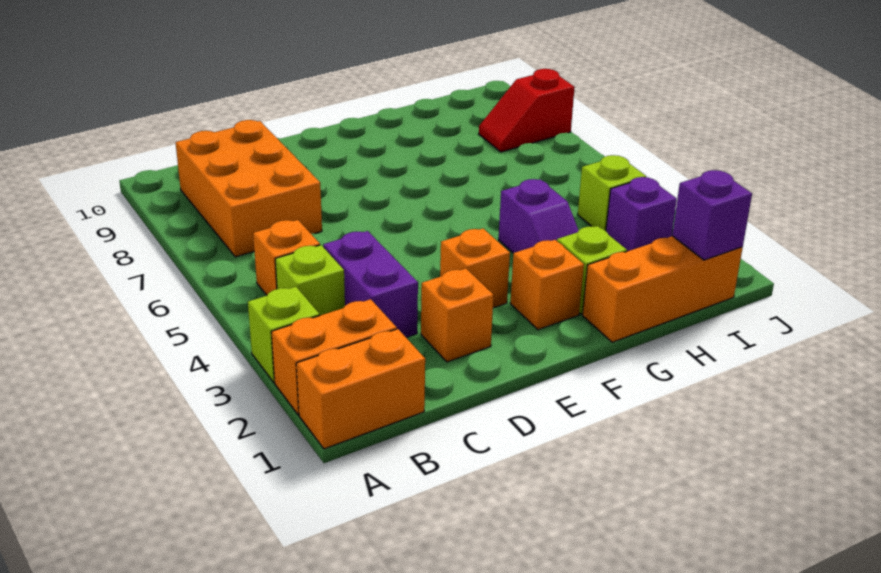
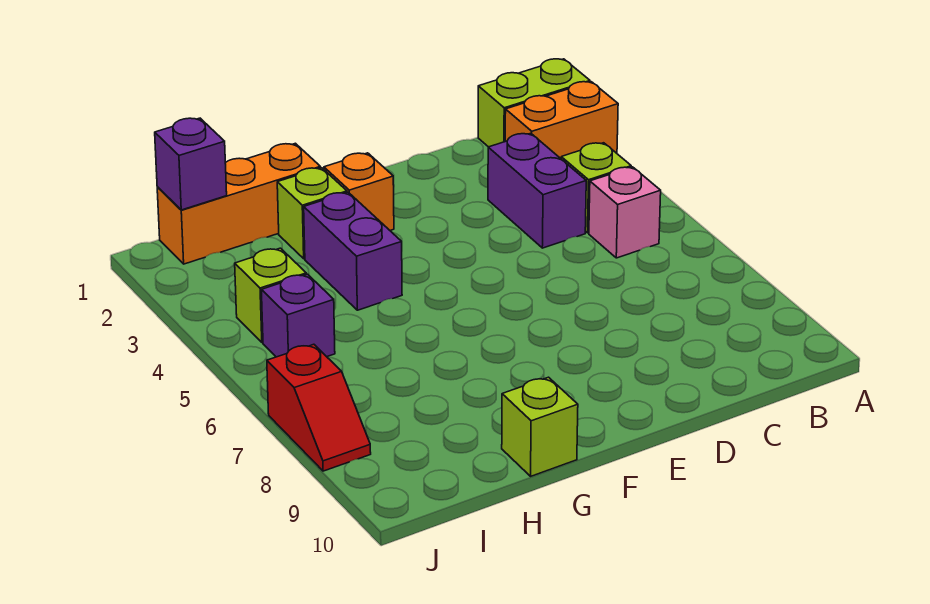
orange brick A1:B1 level 1 -> lime brick A1:B1 level 1
lime brick A3 level 1 -> lime brick G10 level 1
orange brick B5 level 1 -> pink brick B5 level 1
orange brick B7:C9 level 1 -> none
orange brick D2 level 1 -> none
orange brick E3 level 1 -> none
purple slope G3:G4 level 1 top 4 -> purple brick G3:G4 level 1
purple brick I3 level 1 -> purple brick I5 level 1
red slope I8:J8 level 1 top J -> red slope J7:J8 level 1 top 7

